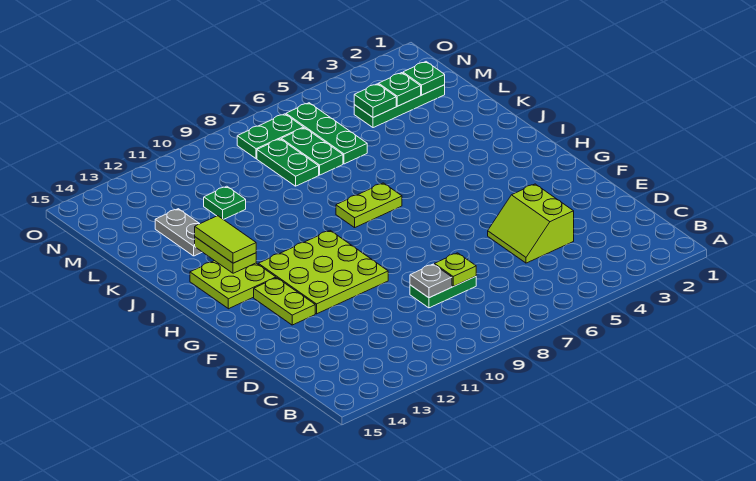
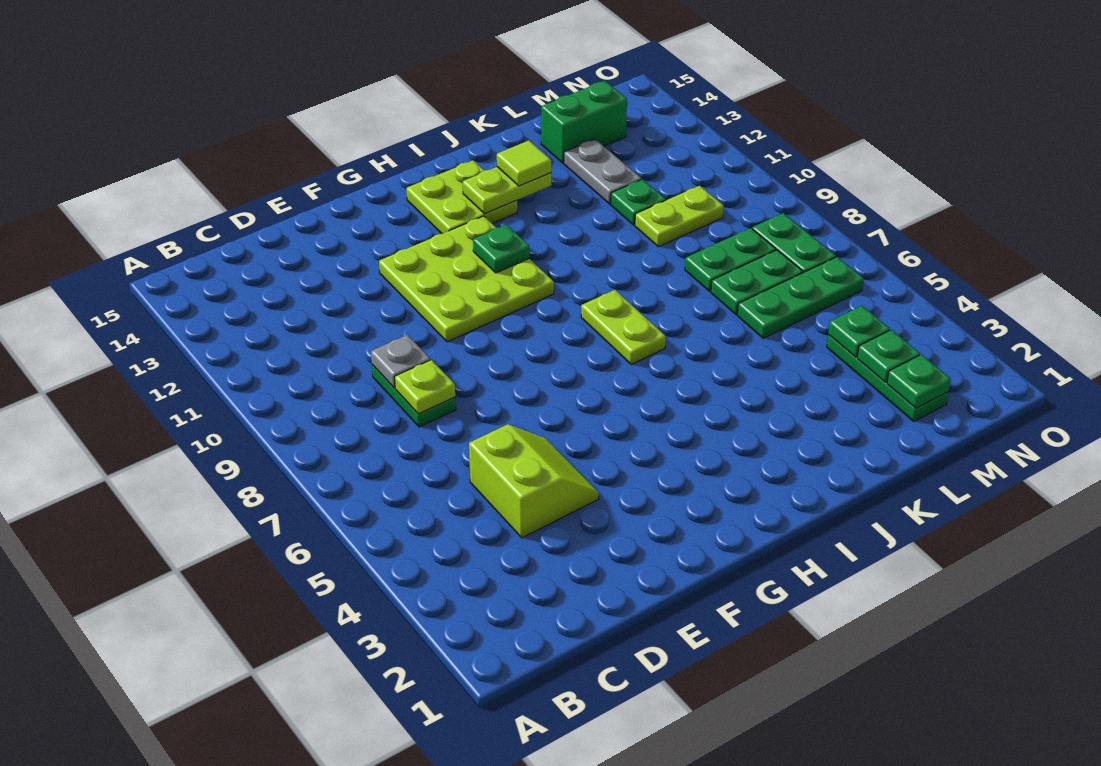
lime slope D4:E5 level 1 top 4 -> lime slope D4:E5 level 1 top D
lime plate F13:G13 level 1 -> lime plate L10:M10 level 1
none -> green plate H11 level 2
lime tile I13:J13 level 3 -> lime tile J13 level 3
grey plate K13:L13 level 1 -> grey plate L12:L13 level 1
none -> green brick L14:M14 level 1

